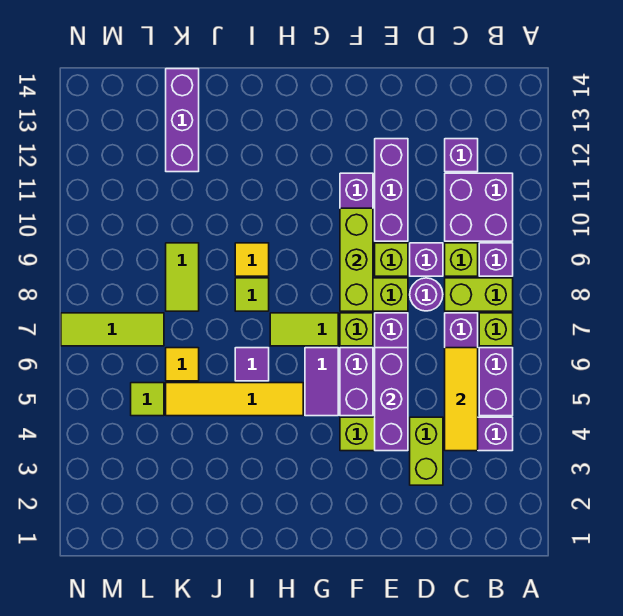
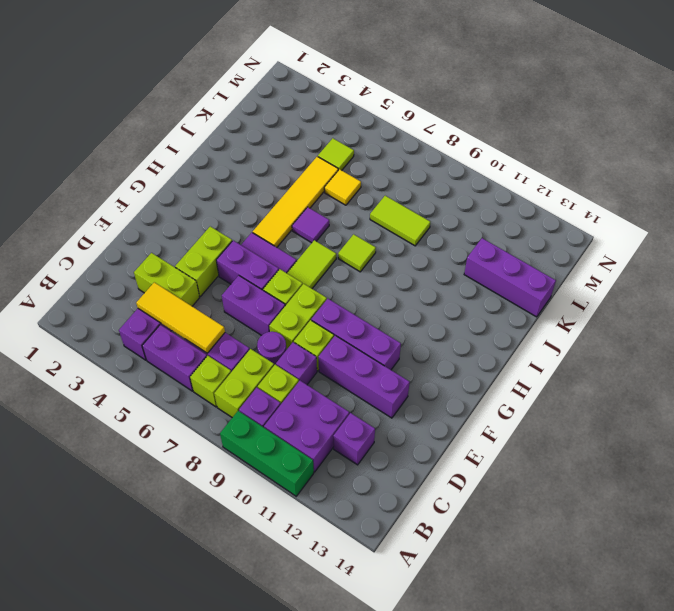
none -> green brick A9:A11 level 1
purple brick E4:E6 level 2 -> none
lime brick F8:F10 level 2 -> none
yellow tile I9 level 1 -> none
lime tile L7:N7 level 1 -> none

